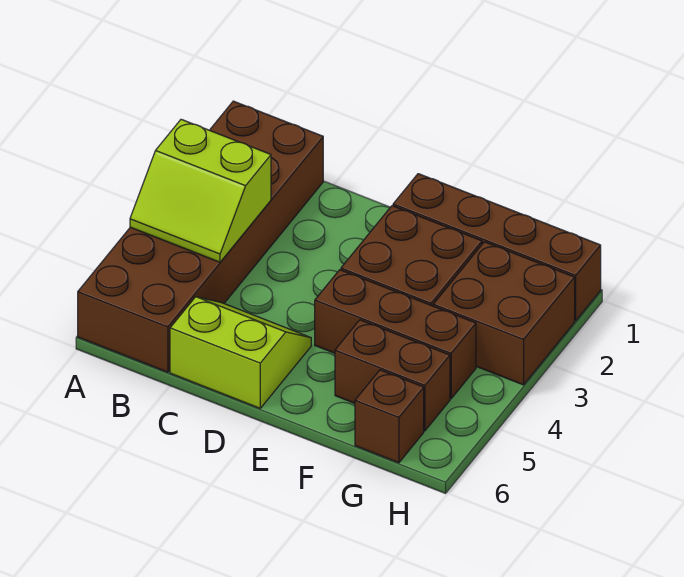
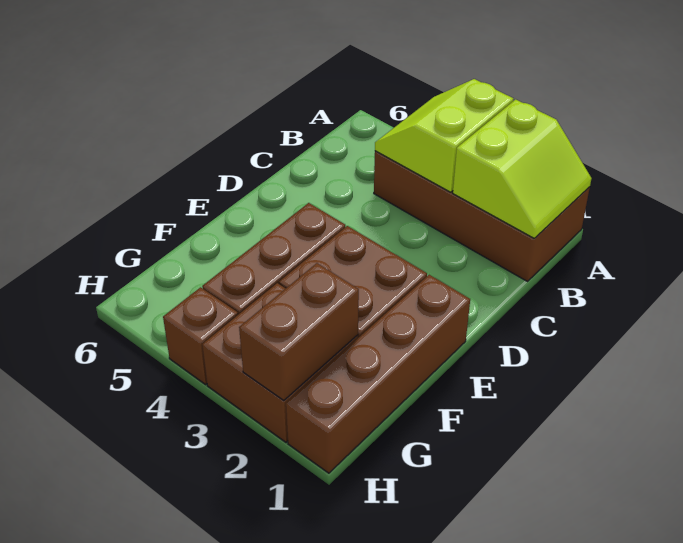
brown brick A1:B6 level 1 -> brown brick A1:B4 level 1
lime slope C5:D6 level 1 top 6 -> lime slope A1:B2 level 2 top 2
brown brick F5:G5 level 1 -> brown brick G2:H2 level 2
brown brick G6 level 1 -> brown brick H4 level 1

